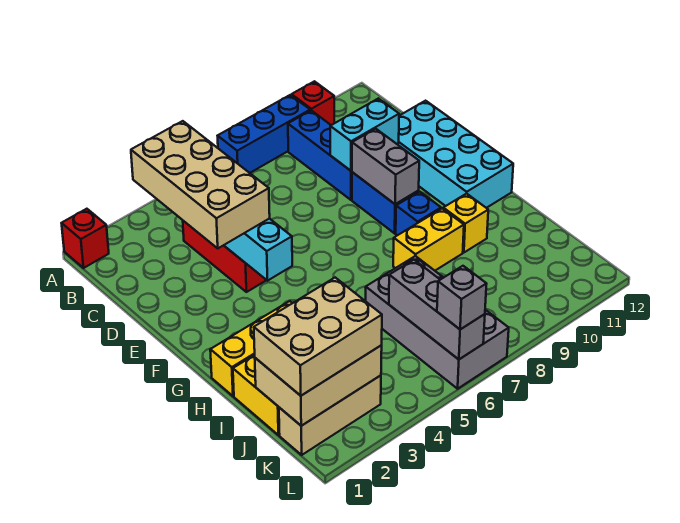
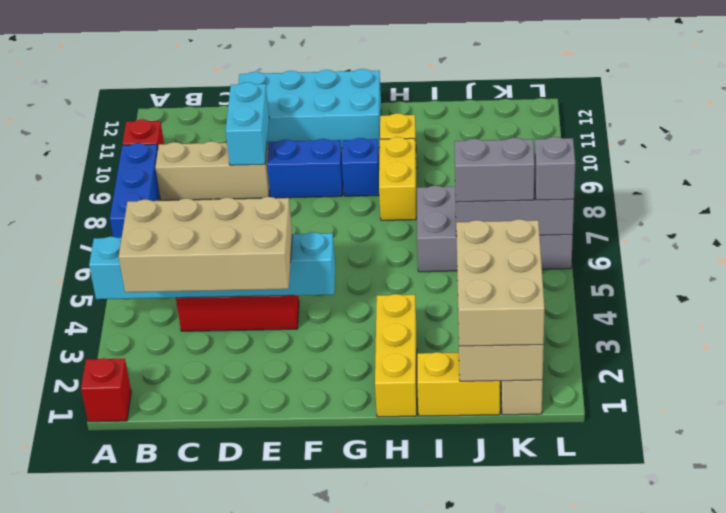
blue brick B9:D9 level 1 -> tan brick B9:D9 level 1
grey brick E9:F9 level 2 -> grey brick J6:K6 level 3

